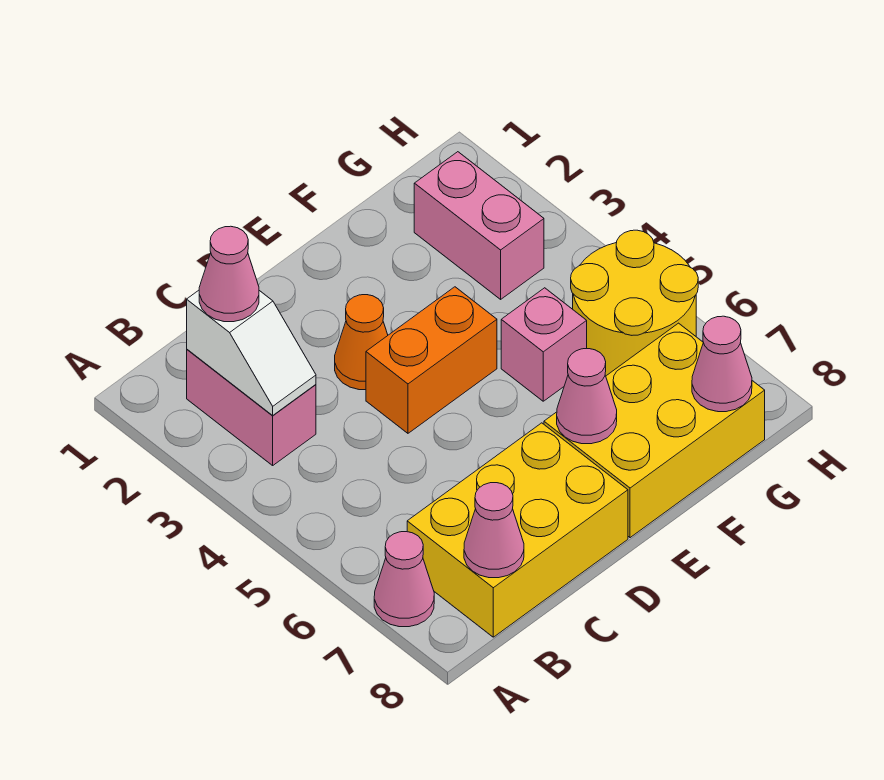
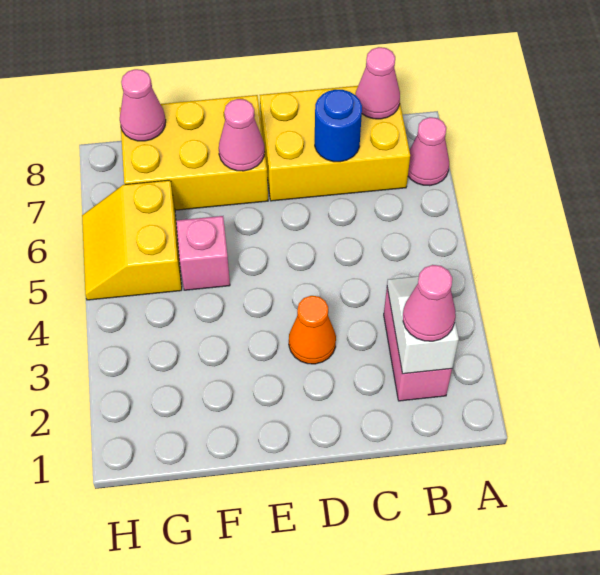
none -> blue round brick C7 level 2
orange brick D4:E4 level 1 -> none
pink brick G2:G3 level 1 -> none
yellow round brick G5:H6 level 1 -> yellow slope G5:H6 level 1 top G

